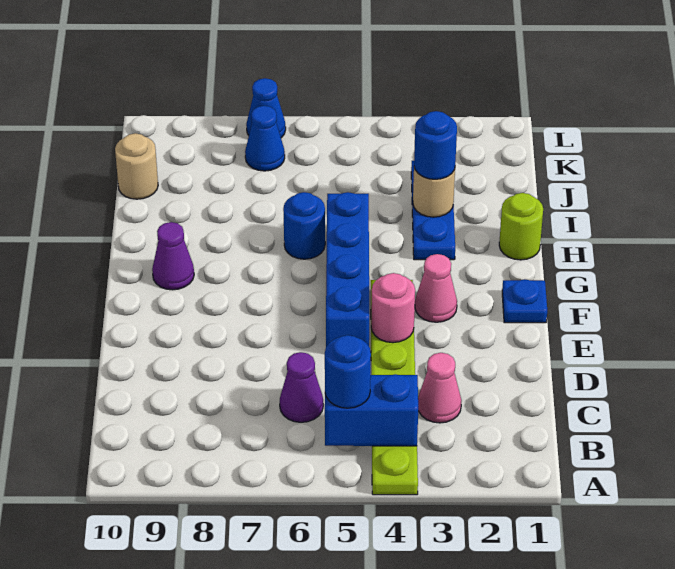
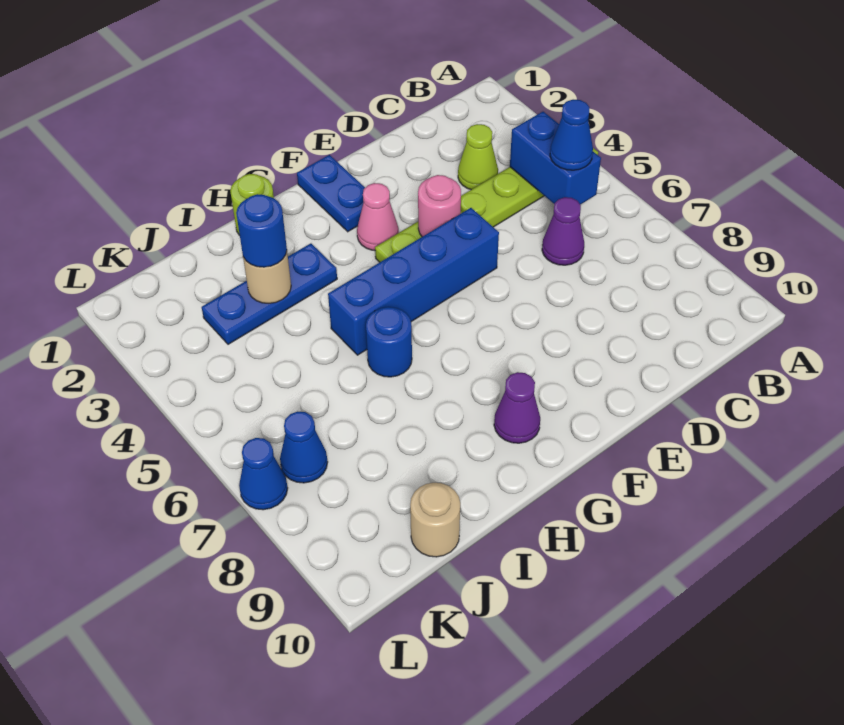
blue round brick B5 level 3 -> blue cone B5 level 3
pink cone C3 level 1 -> lime cone C3 level 1
blue plate F1 level 1 -> blue plate F1:F2 level 1

